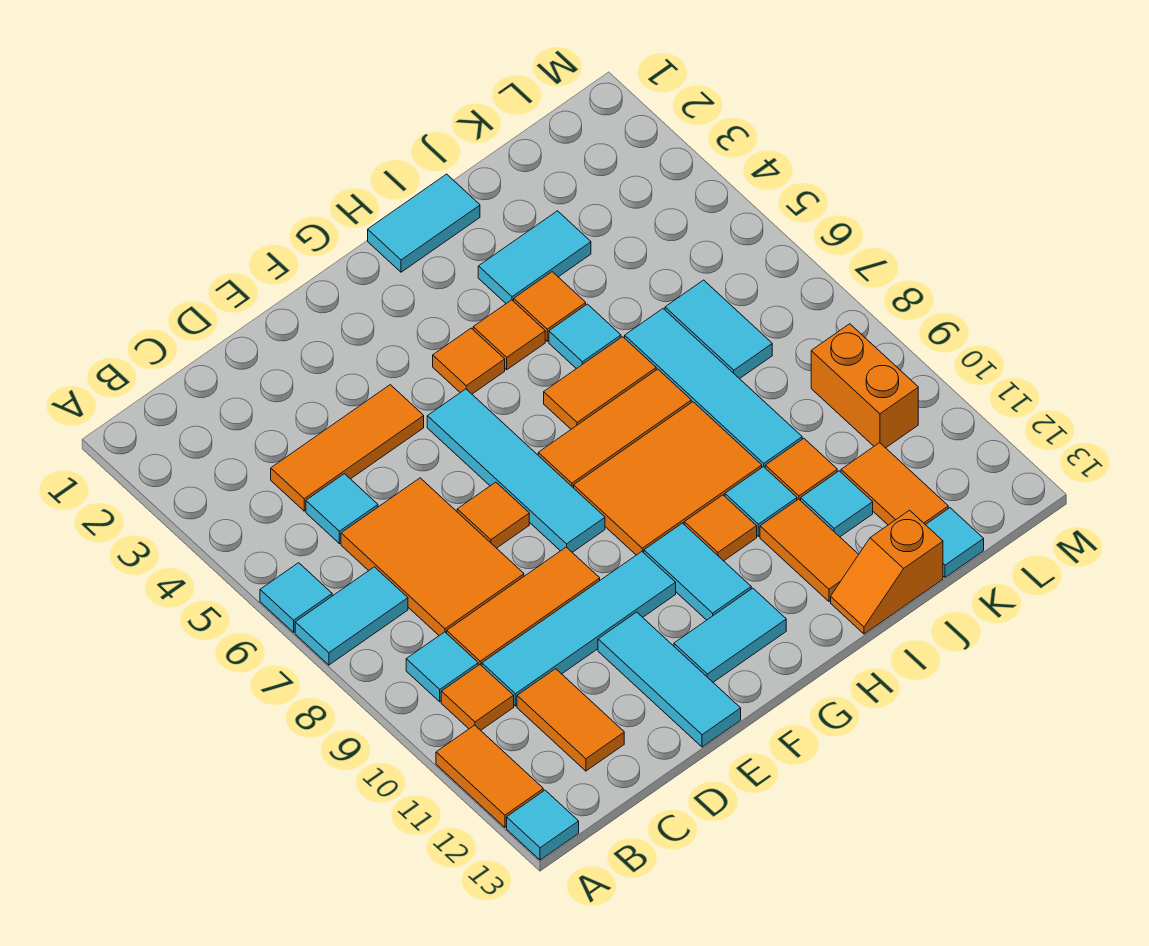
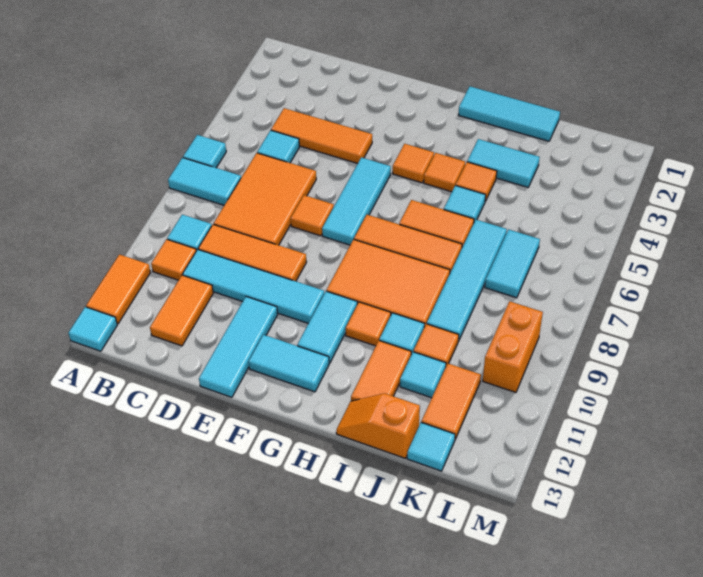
cyan tile F5:F8 level 1 -> cyan tile F5:F7 level 1
cyan tile H1:I1 level 1 -> cyan tile H1:J1 level 1

